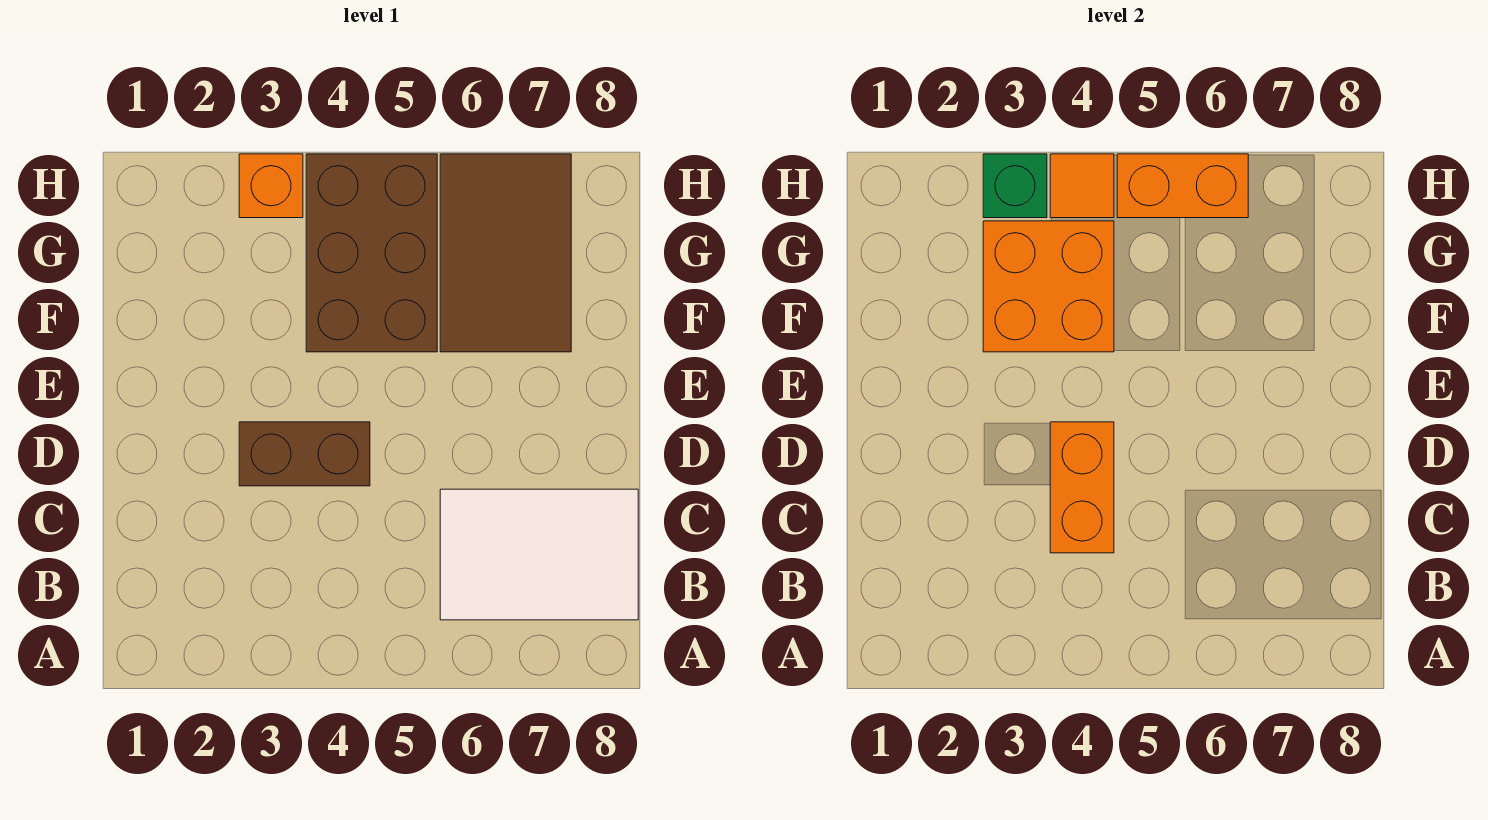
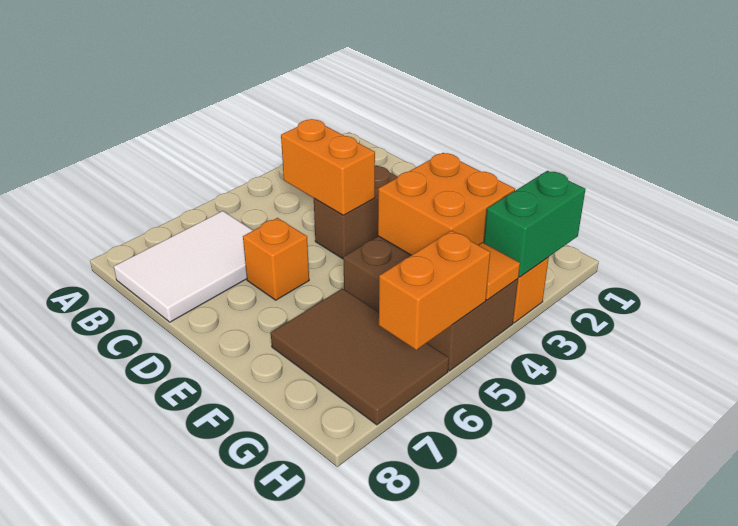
none -> orange brick D6 level 1
green brick H3 level 2 -> green brick H2:H3 level 2

